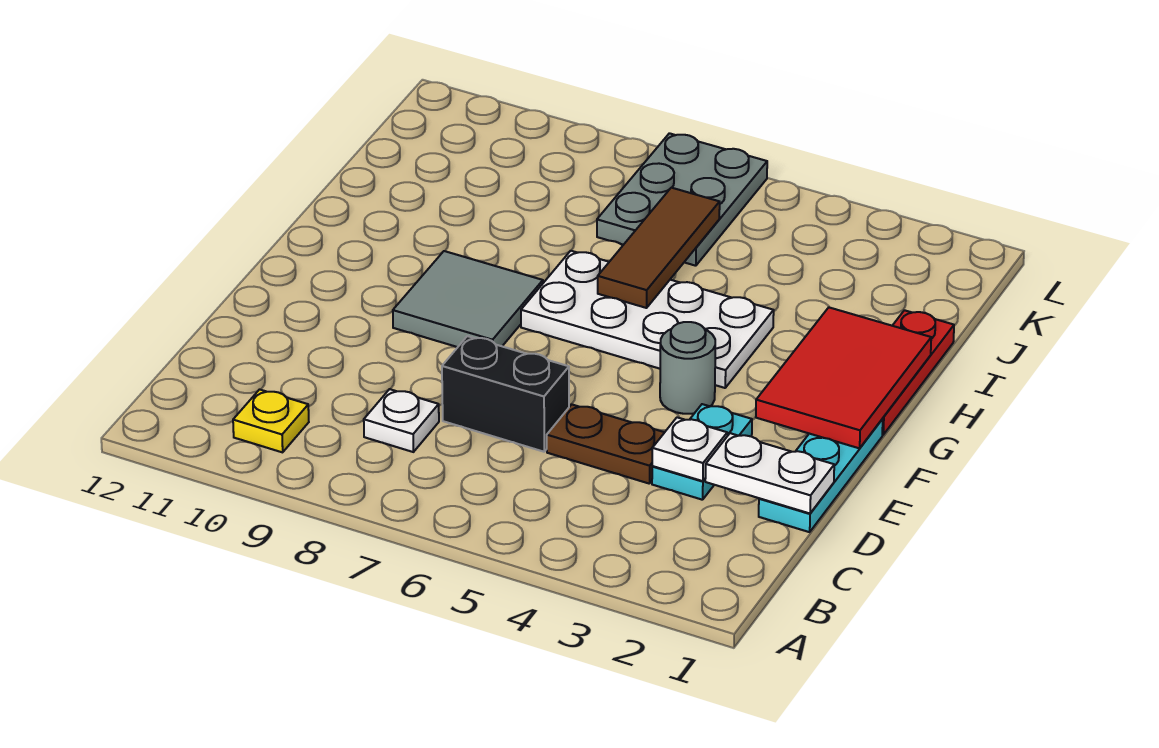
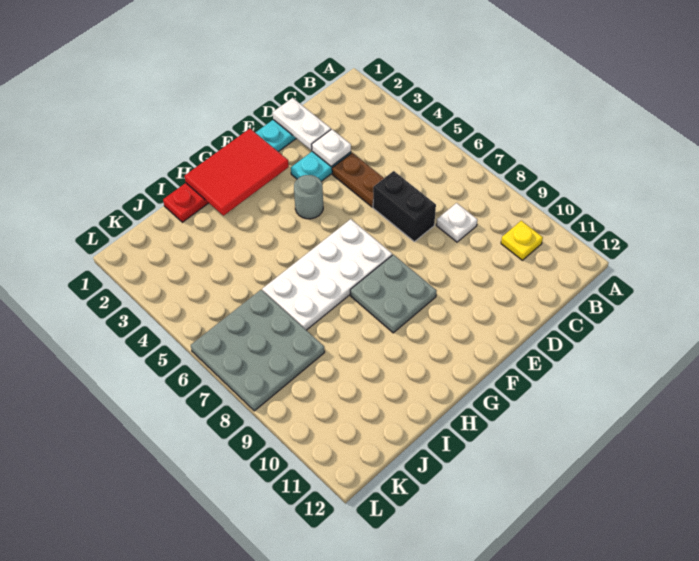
grey tile F8:G9 level 1 -> grey plate F8:G9 level 1
white plate G4:H7 level 1 -> white plate F6:I7 level 1
brown tile H6:J6 level 2 -> none
grey plate J6:L7 level 1 -> grey plate J6:L8 level 1

